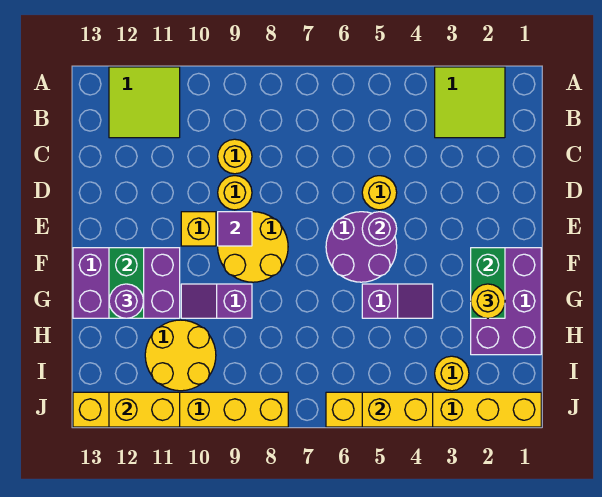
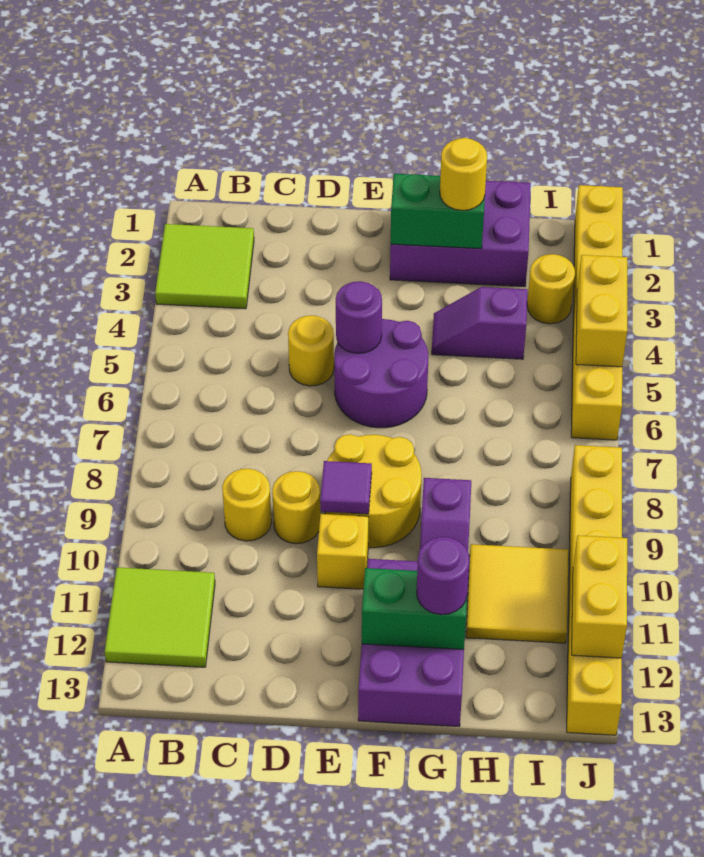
purple slope G4:G5 level 1 top 5 -> purple slope G4:H4 level 1 top H
yellow round brick H10:I11 level 1 -> yellow tile H10:I11 level 1

